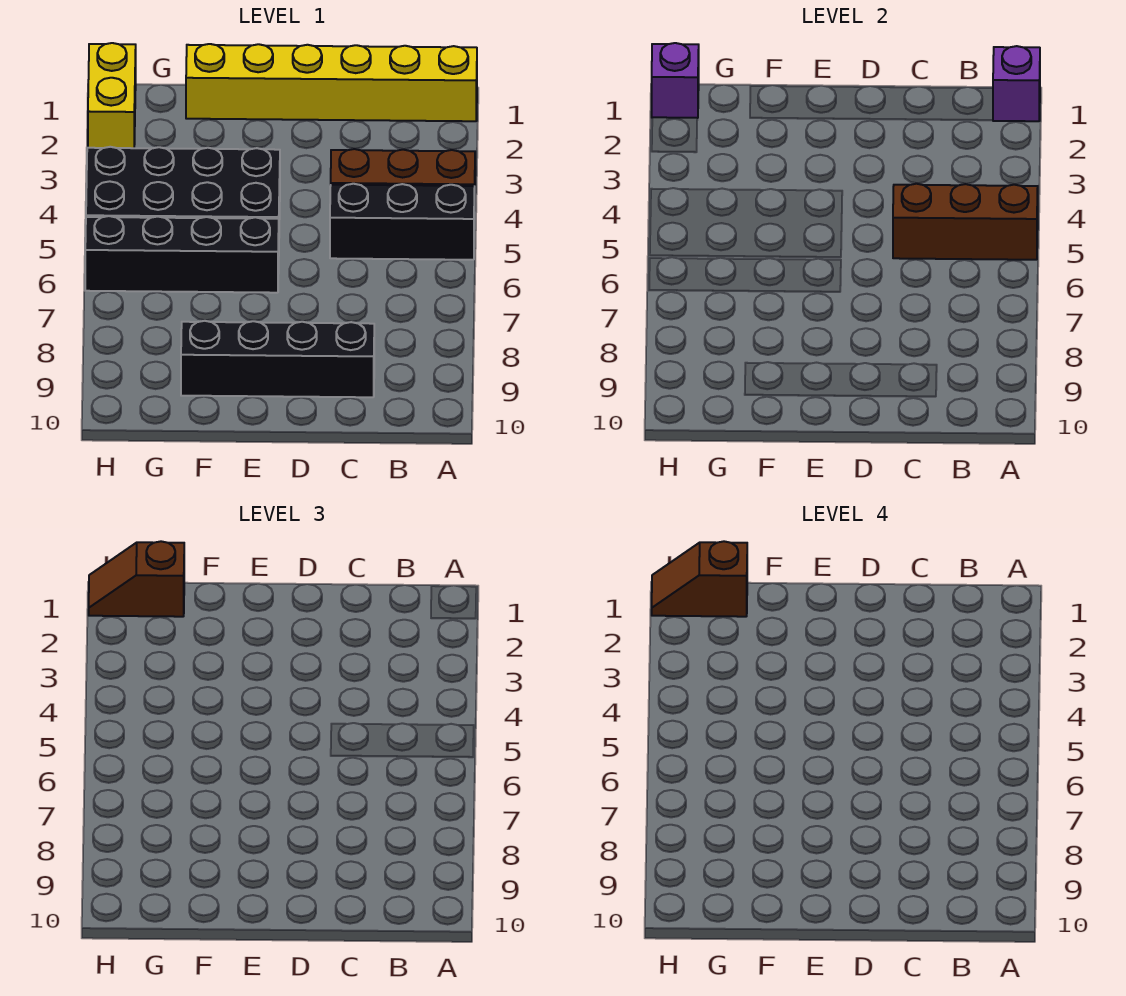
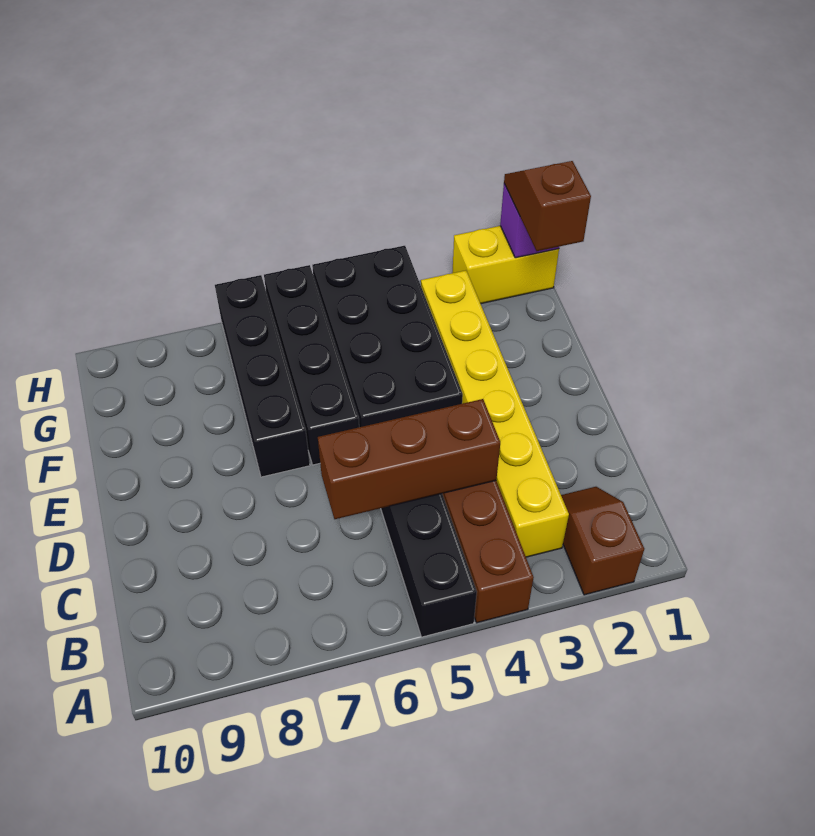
yellow brick A1:F1 level 1 -> yellow brick B3:G3 level 1
purple brick A1 level 2 -> none
brown brick A5:C5 level 2 -> brown brick C4:C6 level 2
black brick C9:F9 level 1 -> black brick E7:H7 level 1
brown slope G1:H1 level 4 top G -> brown slope A2:B2 level 1 top A

